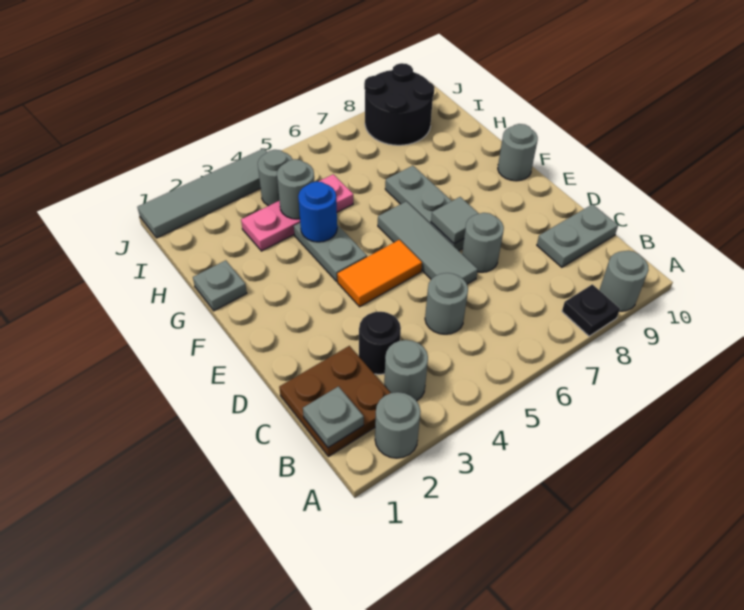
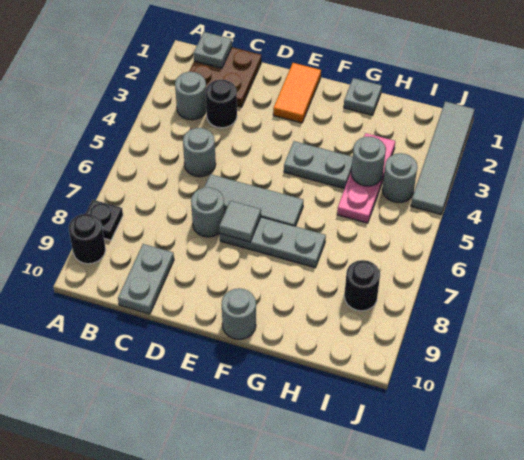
grey round brick A2 level 1 -> none
grey round brick A9 level 1 -> black round brick A9 level 1
orange tile E4:E5 level 1 -> orange tile E1:E2 level 1
blue round brick G4 level 2 -> none
black round brick I8:J9 level 1 -> black round brick I8 level 1

